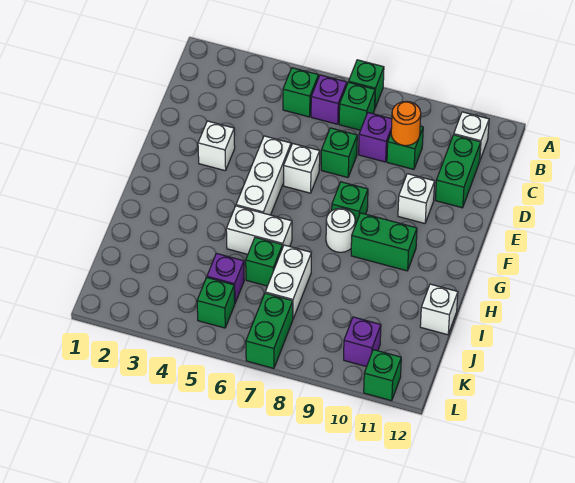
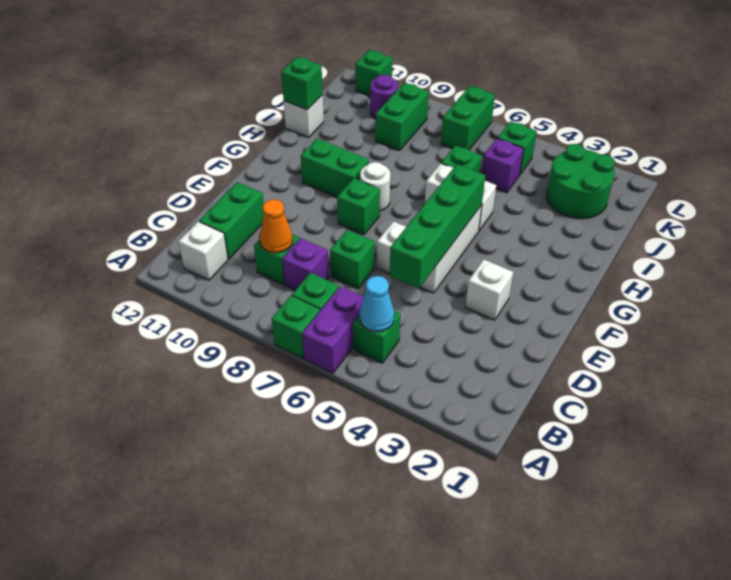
none -> cyan cone B5 level 2
purple brick B6 level 1 -> purple brick A6:B6 level 1
orange round brick C9 level 2 -> orange cone C9 level 2
none -> green brick D5:G5 level 2
white brick E10 level 1 -> none
white brick I7:J7 level 1 -> none
none -> green brick I12 level 2
none -> green round brick J2:K3 level 1
none -> green brick J9:K9 level 1
purple brick K10 level 1 -> purple round brick K10 level 1

